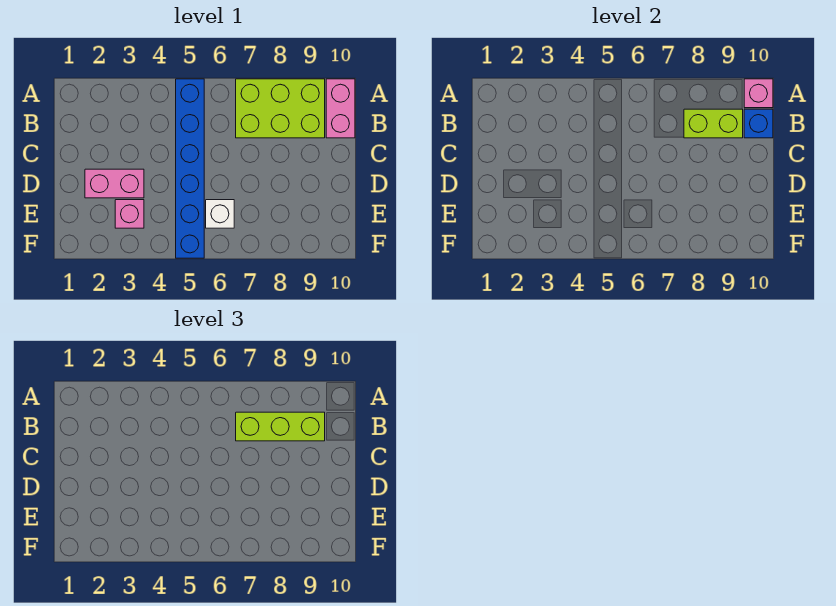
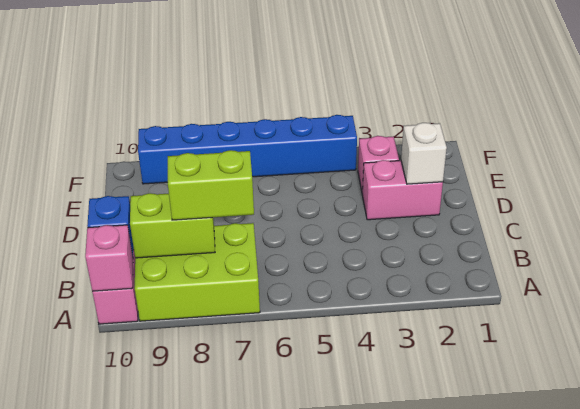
blue brick A5:F5 level 1 -> blue brick F4:F9 level 1
lime brick B7:B9 level 3 -> lime brick B7:B8 level 3
white brick E6 level 1 -> white brick D2 level 2

